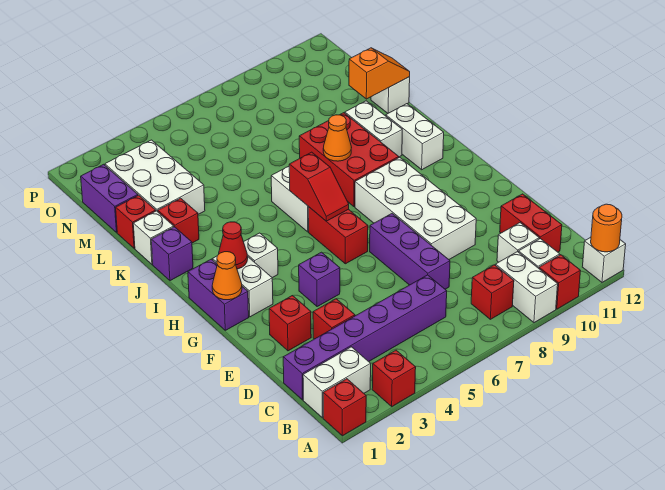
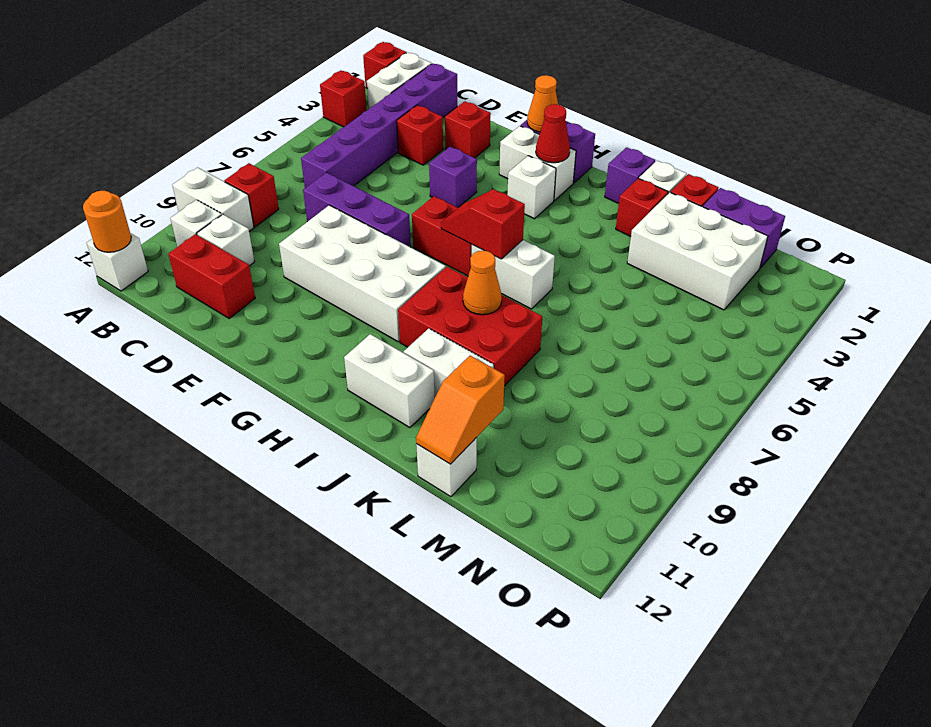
red brick A10 level 1 -> none

